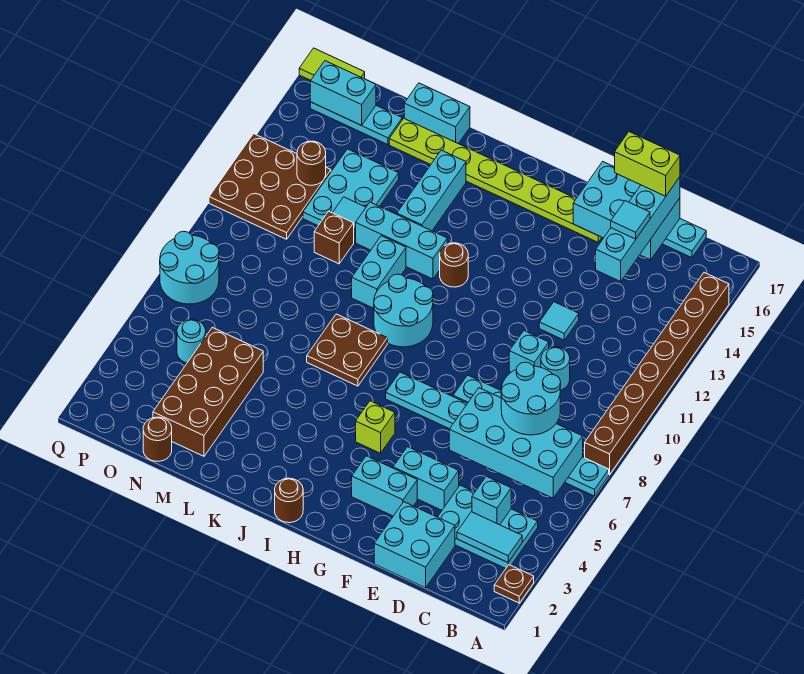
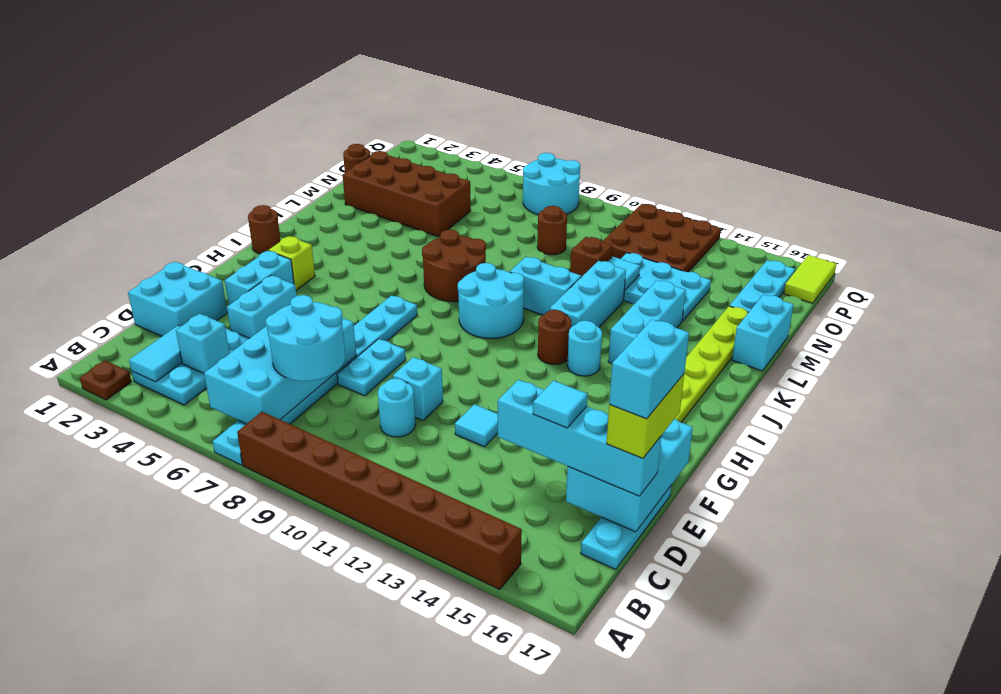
lime brick H5 level 1 -> lime brick H3 level 1
brown plate J7:K8 level 1 -> brown round brick J7:K8 level 1
cyan brick K13:K15 level 1 -> cyan brick J14:L14 level 1
cyan round brick O5 level 1 -> cyan round brick I13 level 1
brown round brick O13 level 2 -> brown round brick N9 level 1
cyan brick O16:P16 level 2 -> cyan brick D17:E17 level 5

